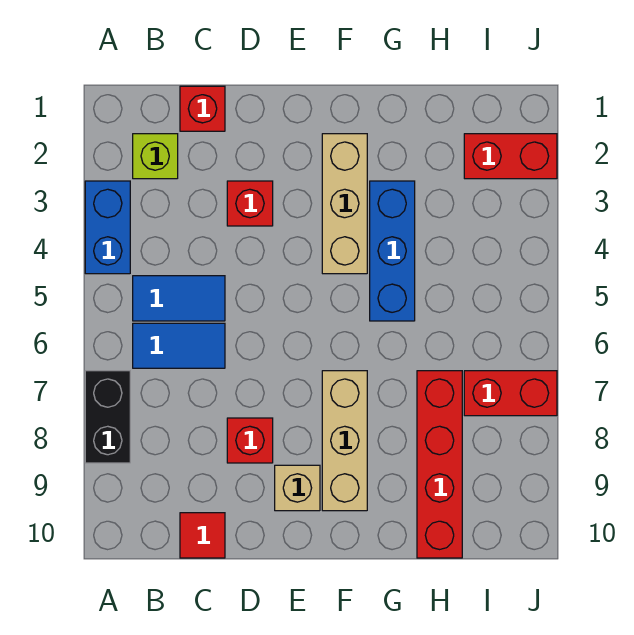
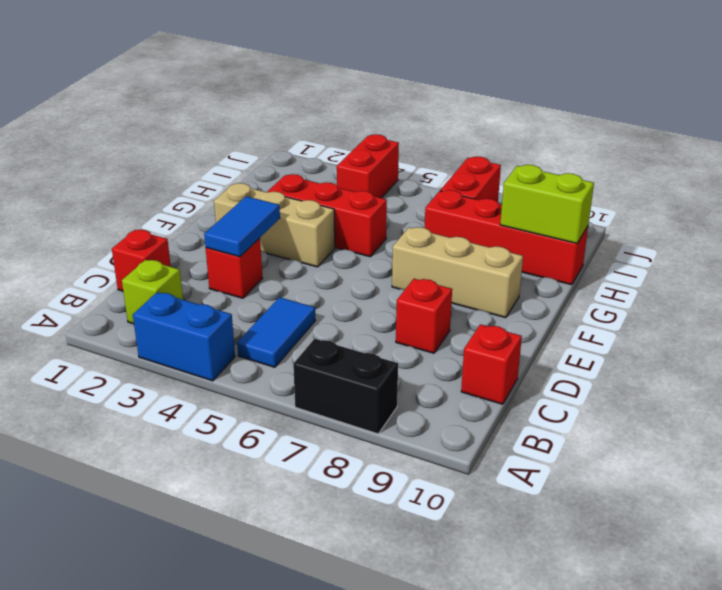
blue tile B6:C6 level 1 -> blue tile D3:E3 level 2
red tile C10 level 1 -> red brick C10 level 1
tan brick E9 level 1 -> none
blue brick G3:G5 level 1 -> red brick G3:G5 level 1
none -> lime brick H9:H10 level 2
red brick I2:J2 level 1 -> red brick I4:J4 level 1

